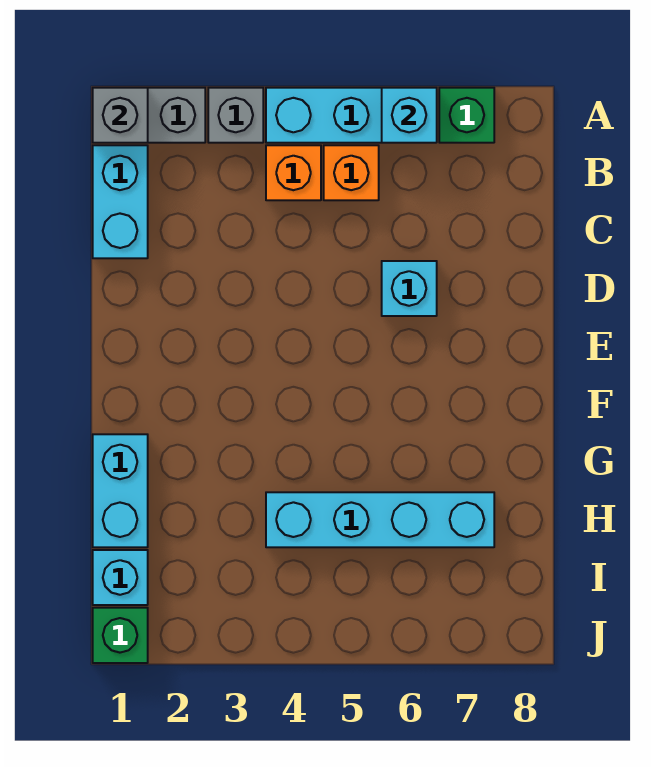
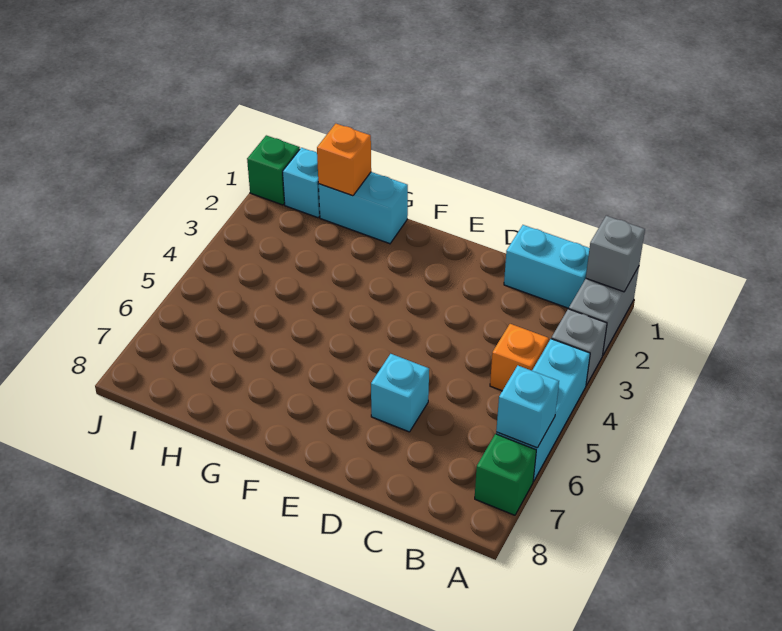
orange brick B5 level 1 -> orange brick H1 level 2
cyan brick H4:H7 level 1 -> none

